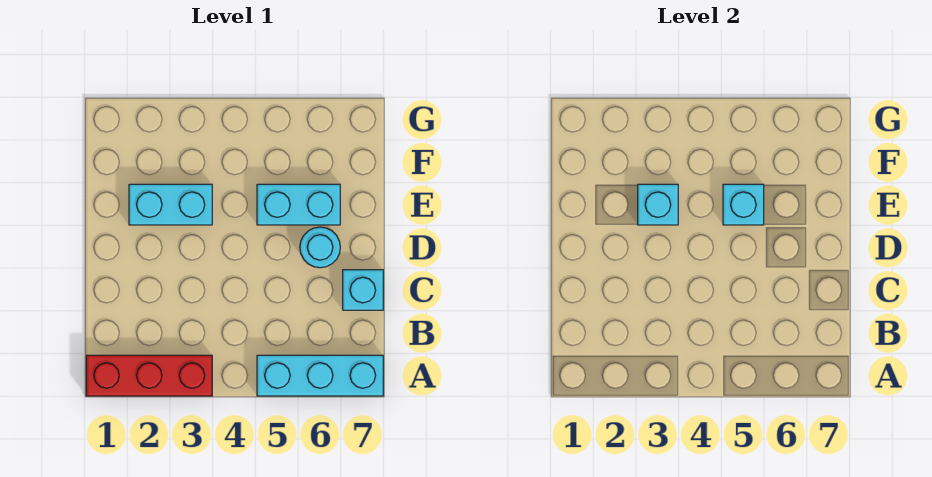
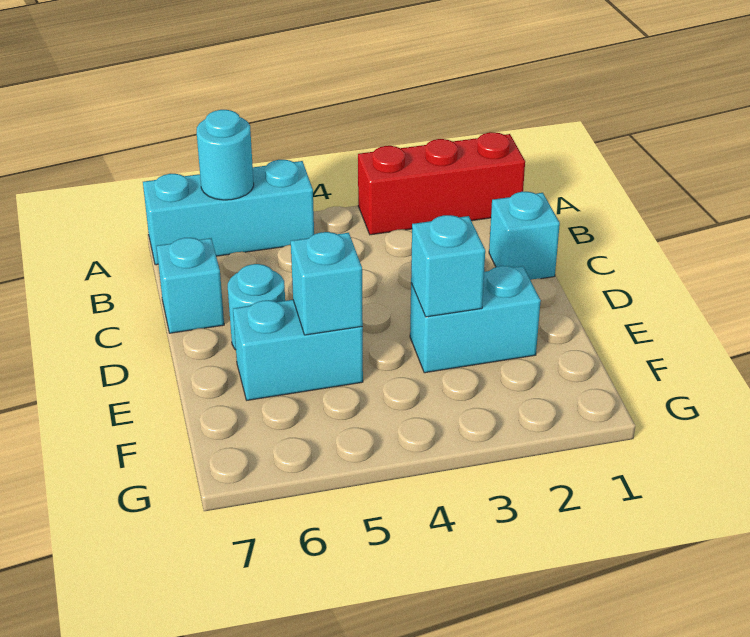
none -> cyan round brick A6 level 2
none -> cyan brick C1 level 1

